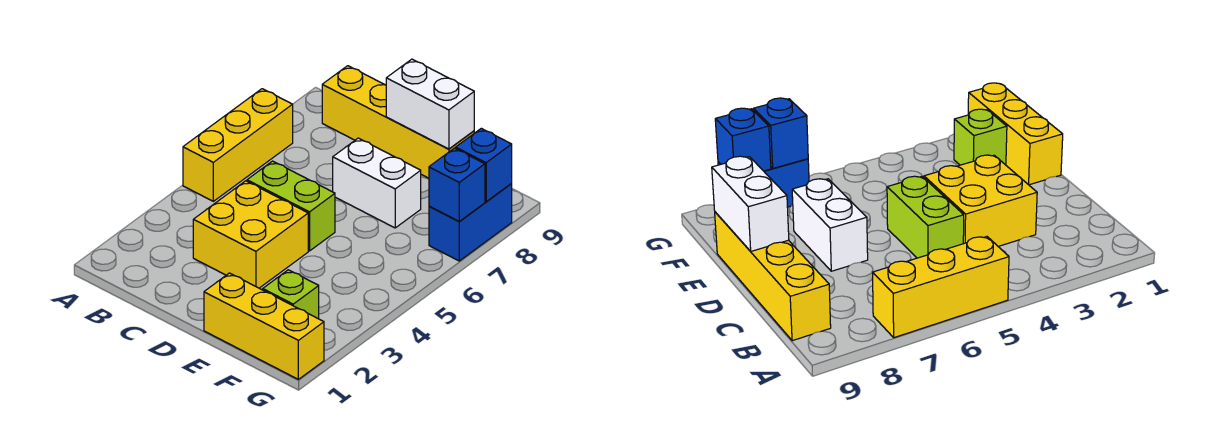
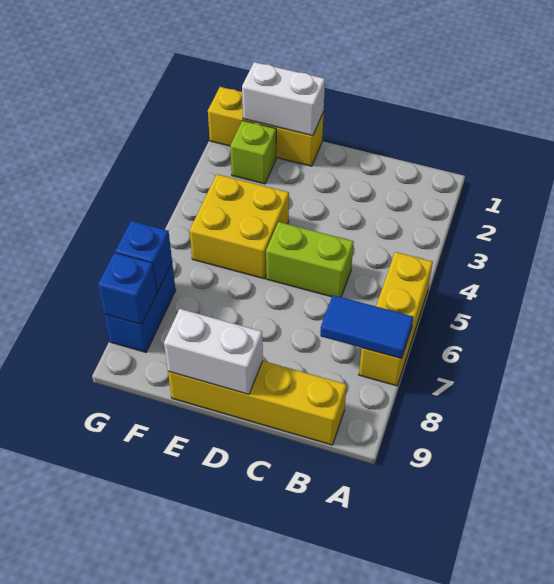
none -> blue tile A7:B7 level 2
yellow brick C3:D4 level 1 -> yellow brick E4:F5 level 1
white brick D7:E7 level 1 -> white brick E1:F1 level 2

